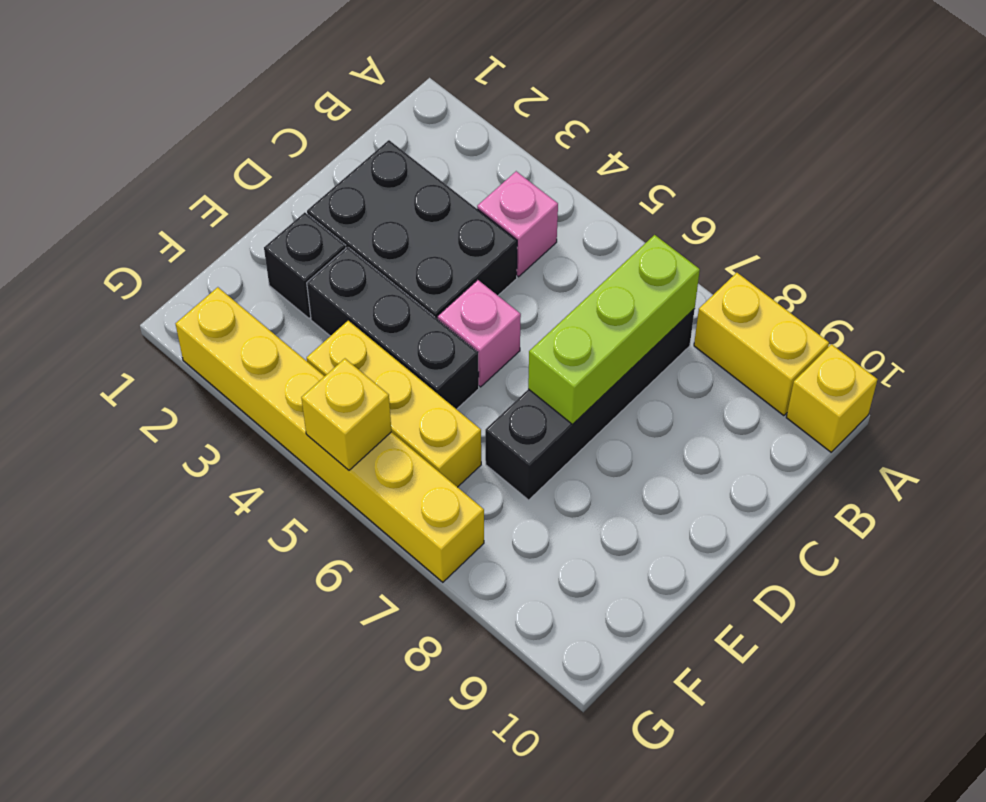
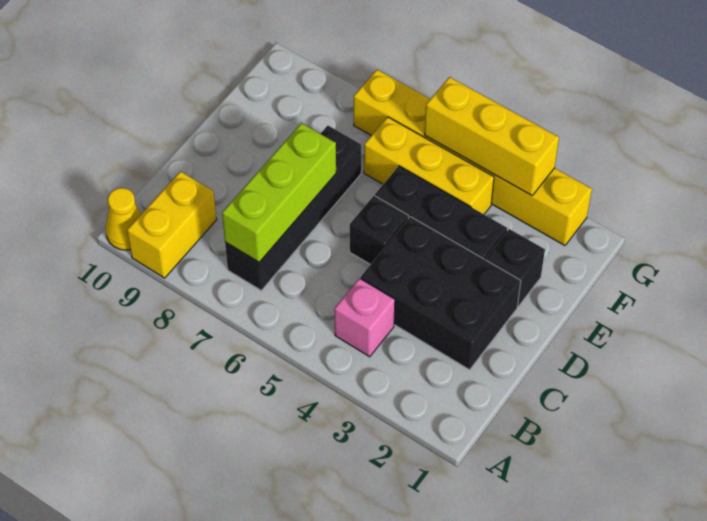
yellow brick A8:A9 level 1 -> yellow brick A9:B9 level 1
yellow brick A10 level 1 -> yellow cone A10 level 1
pink brick D5 level 1 -> black brick D5 level 1
yellow brick G5 level 2 -> yellow brick G3:G5 level 2

